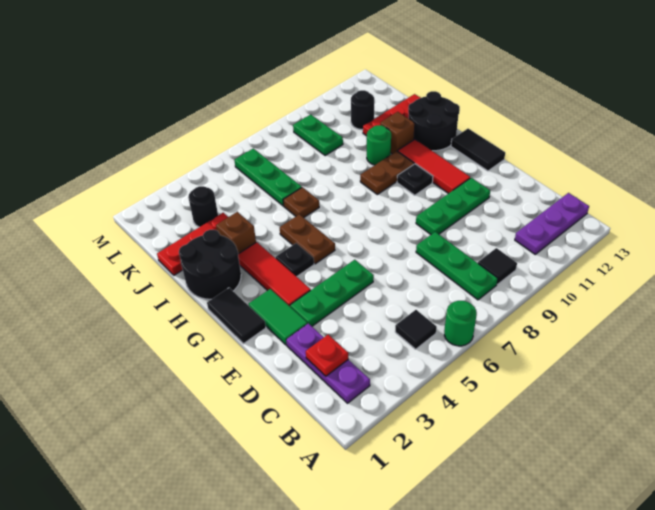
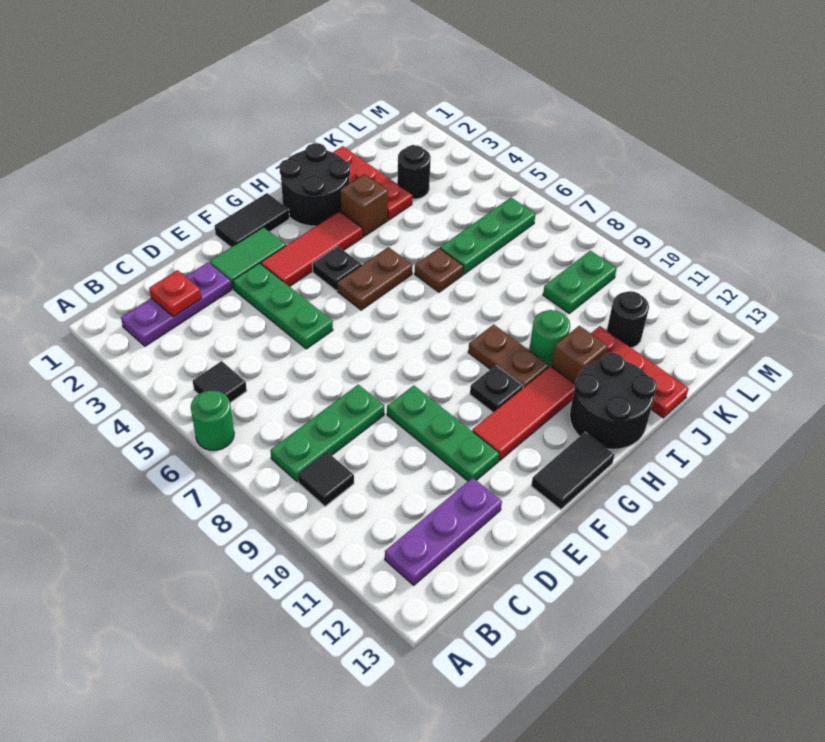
purple plate B11:B13 level 1 -> purple plate B12:D12 level 1

